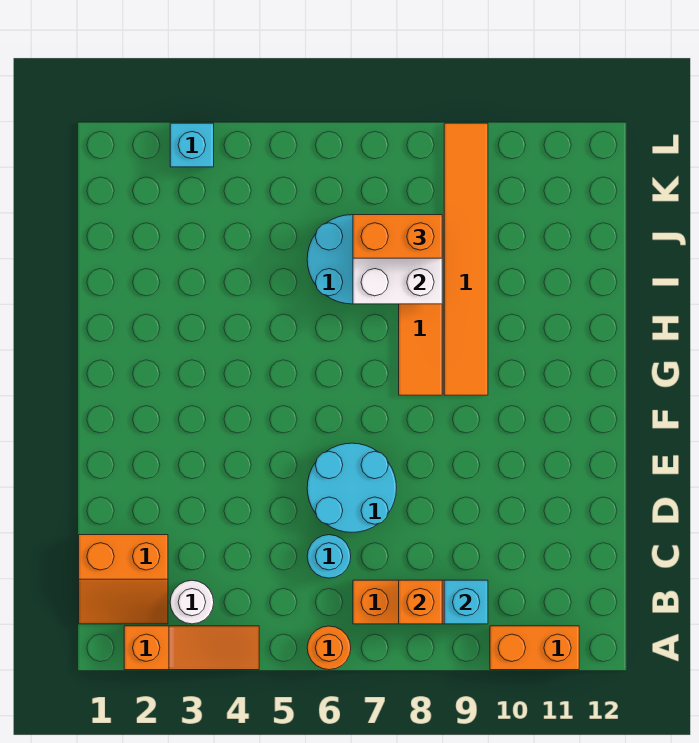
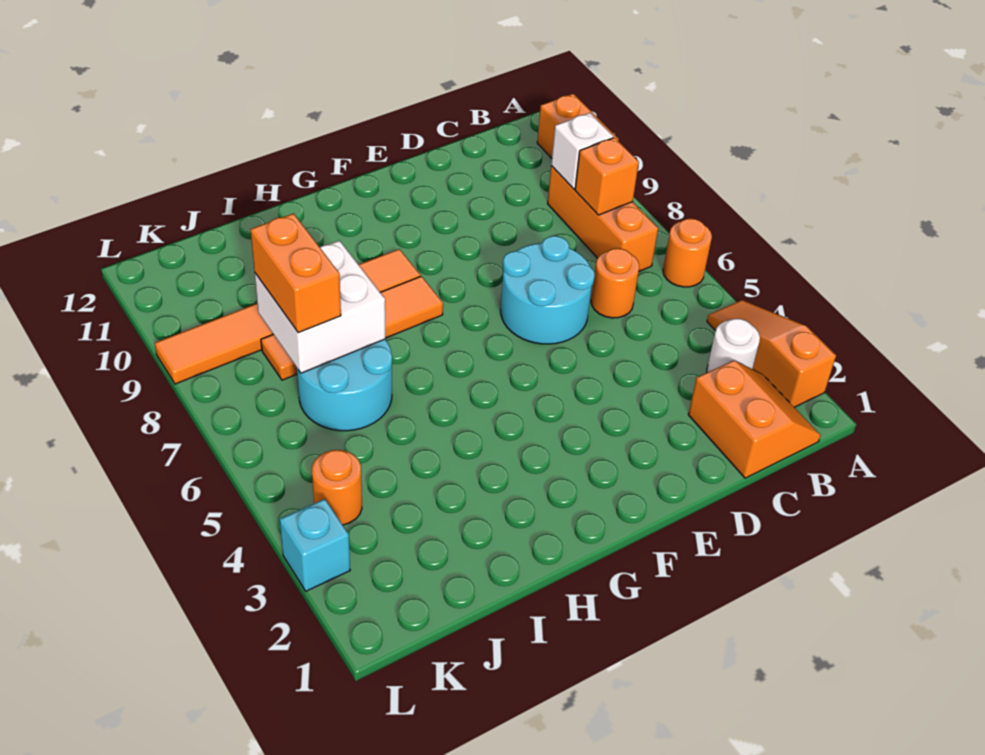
cyan brick B9 level 2 -> white brick B9 level 2
cyan round brick C6 level 1 -> orange round brick C6 level 1
none -> orange round brick K4 level 1

